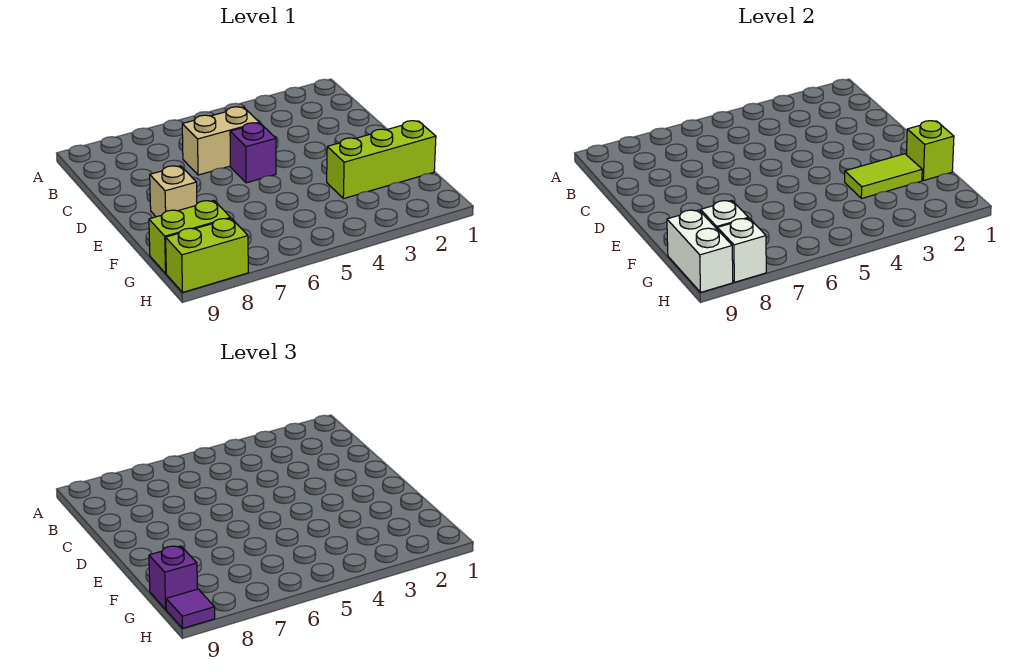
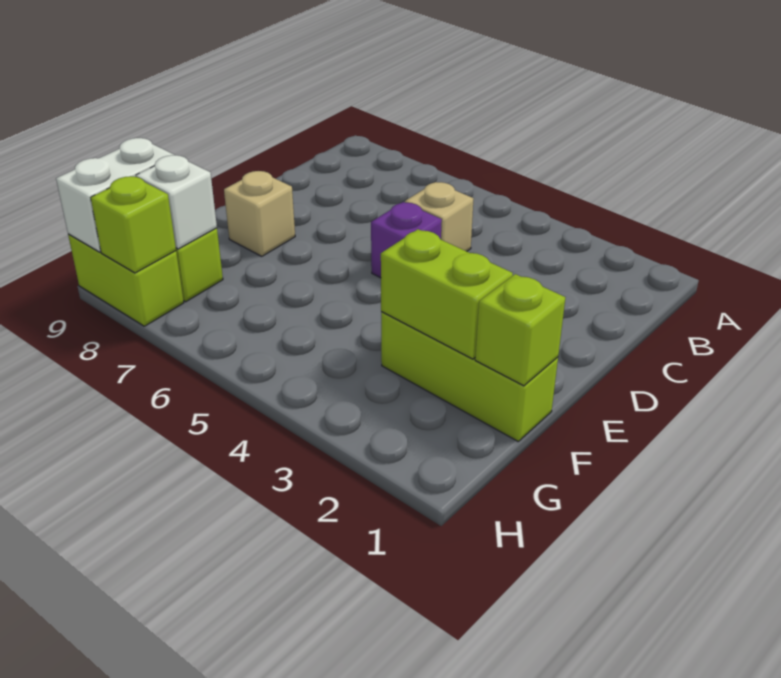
tan brick C5:C6 level 1 -> tan brick C5 level 1
lime tile F2:F3 level 2 -> lime brick F2:F3 level 2
purple brick G9 level 3 -> none
white brick H8 level 2 -> lime brick H8 level 2
purple tile H9 level 3 -> none

